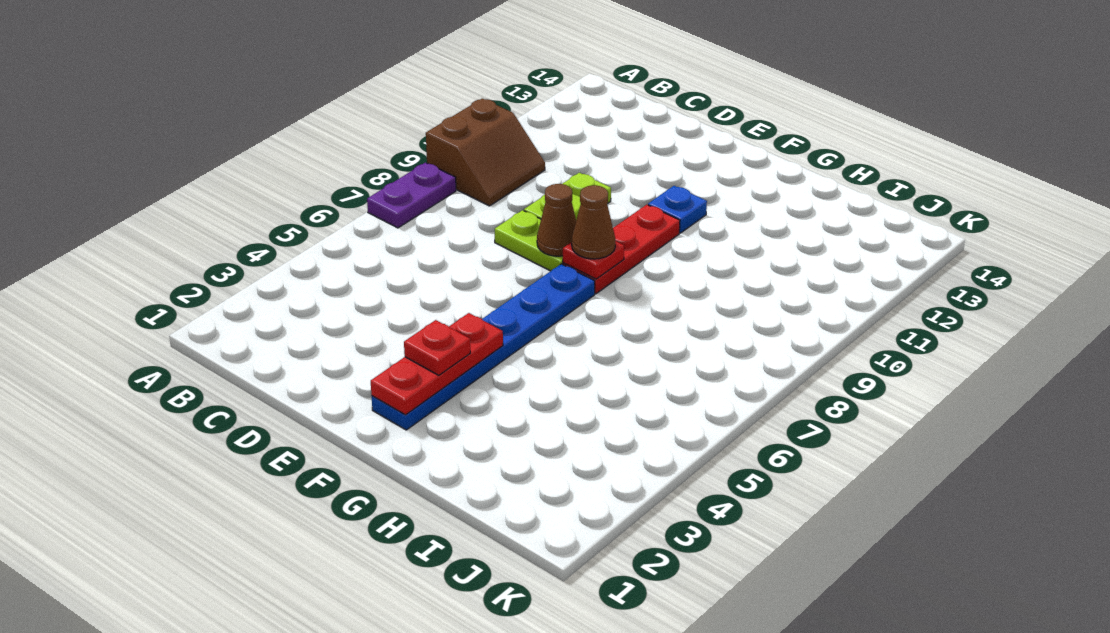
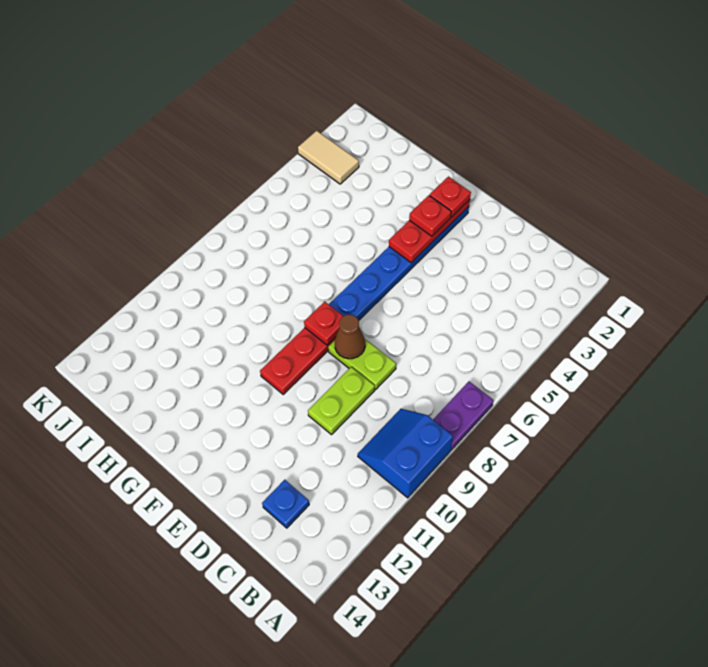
brown slope A9:B10 level 1 top A -> blue slope A9:B10 level 1 top A
none -> red plate F2 level 3
brown cone F8 level 3 -> none
blue plate F11 level 1 -> blue plate C13 level 1
none -> tan tile J3:K3 level 1

